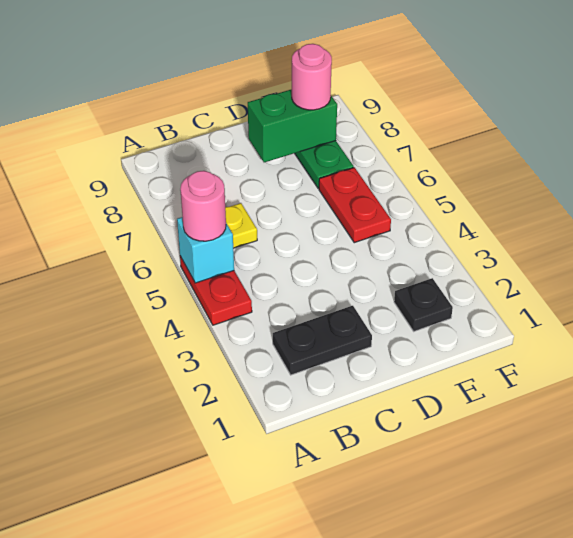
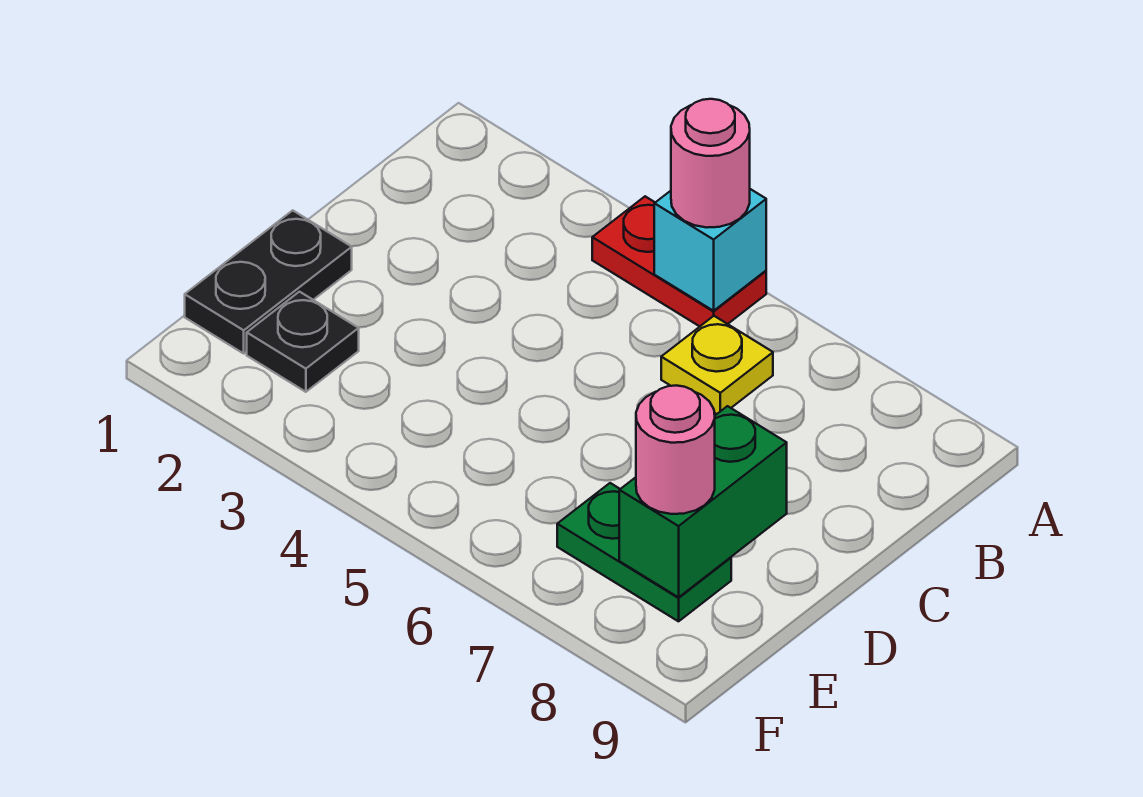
black plate B2:C2 level 1 -> black plate D1:E1 level 1
red plate E5:E6 level 1 -> none

